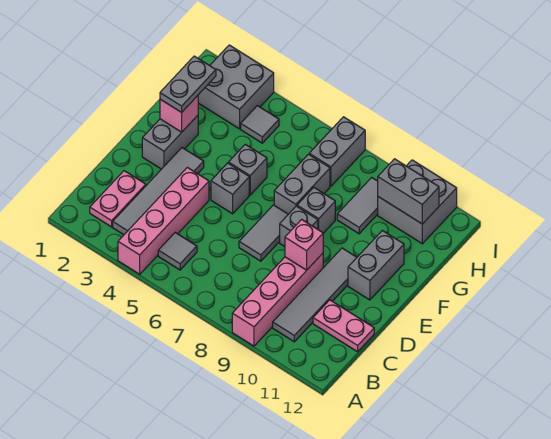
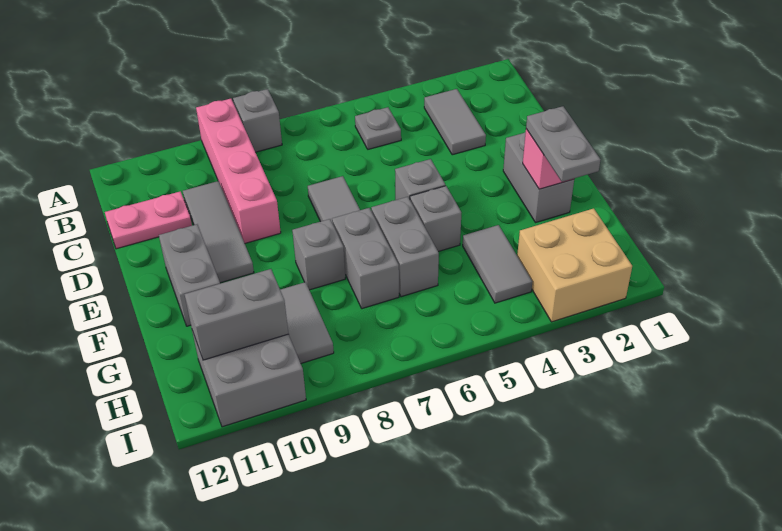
pink brick A4:D4 level 1 -> none
pink plate B2:C2 level 1 -> none
grey tile B3:E3 level 1 -> grey tile B3:C3 level 1
grey tile B5 level 1 -> grey plate B5 level 1
grey tile B10:E10 level 1 -> grey tile C10:E10 level 1
pink brick D9 level 2 -> none
grey brick E8 level 1 -> grey brick A8 level 1
grey brick H2:I3 level 1 -> tan brick H2:I3 level 1
grey tile H4 level 1 -> grey tile G4:H4 level 1
grey brick H7:I7 level 1 -> grey brick F6:G6 level 1

